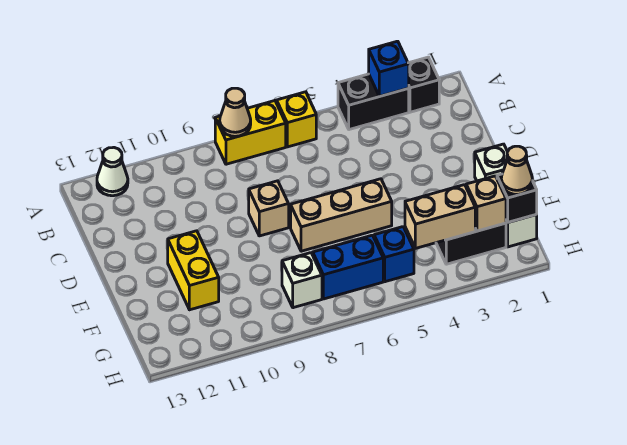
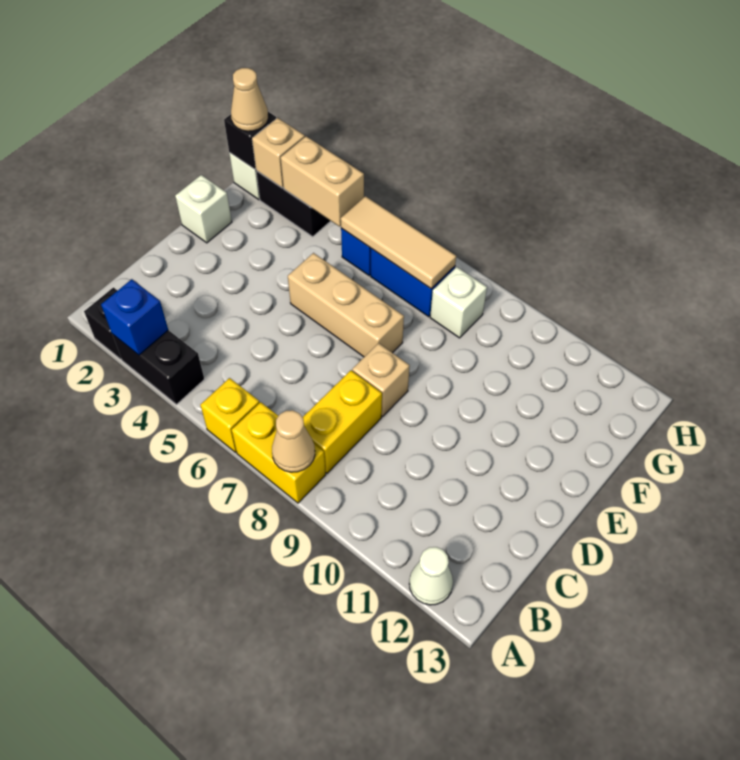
yellow brick E11:F11 level 1 -> yellow brick B8:C8 level 1
none -> tan tile G5:G7 level 2

